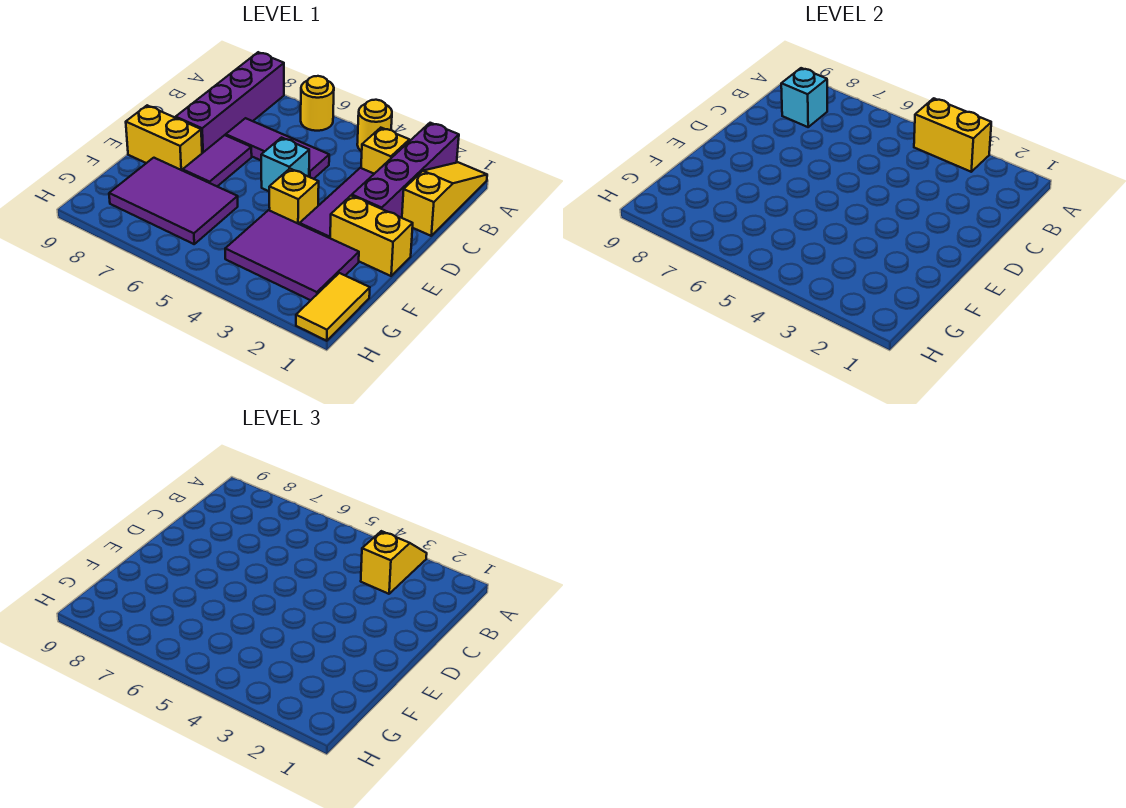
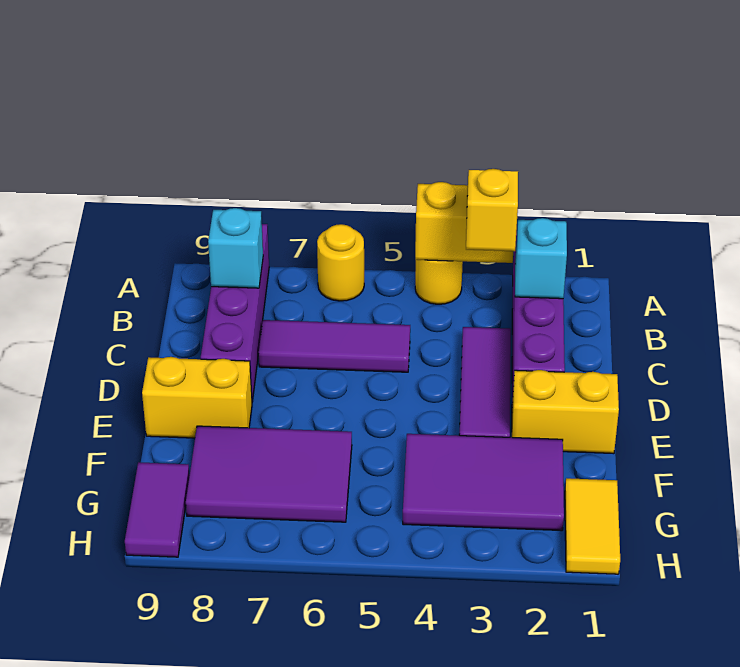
yellow slope A1:C1 level 1 top C -> none
yellow brick B3 level 1 -> none
cyan brick D5 level 1 -> cyan brick B2 level 2
purple tile D7:E7 level 1 -> purple tile G9:H9 level 1
yellow brick E4 level 1 -> none

